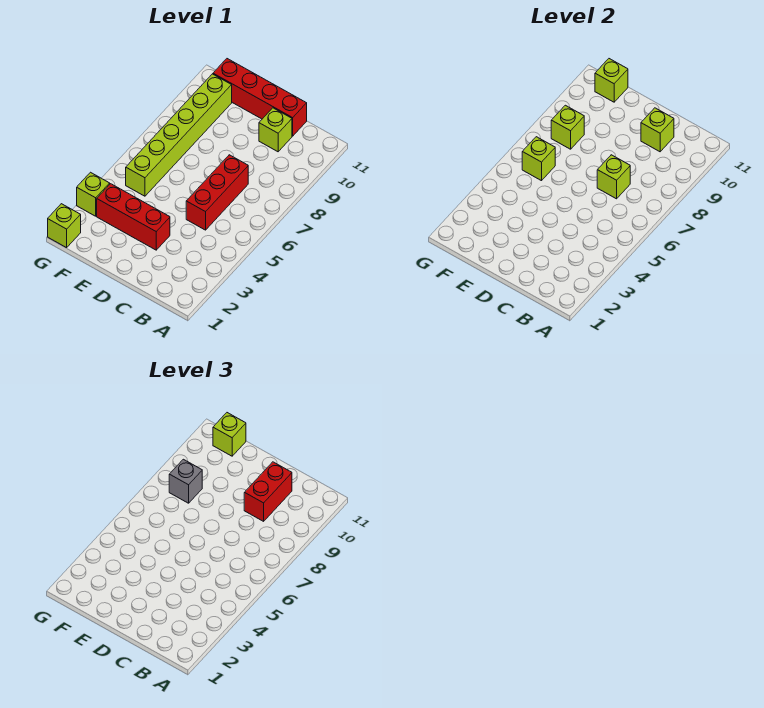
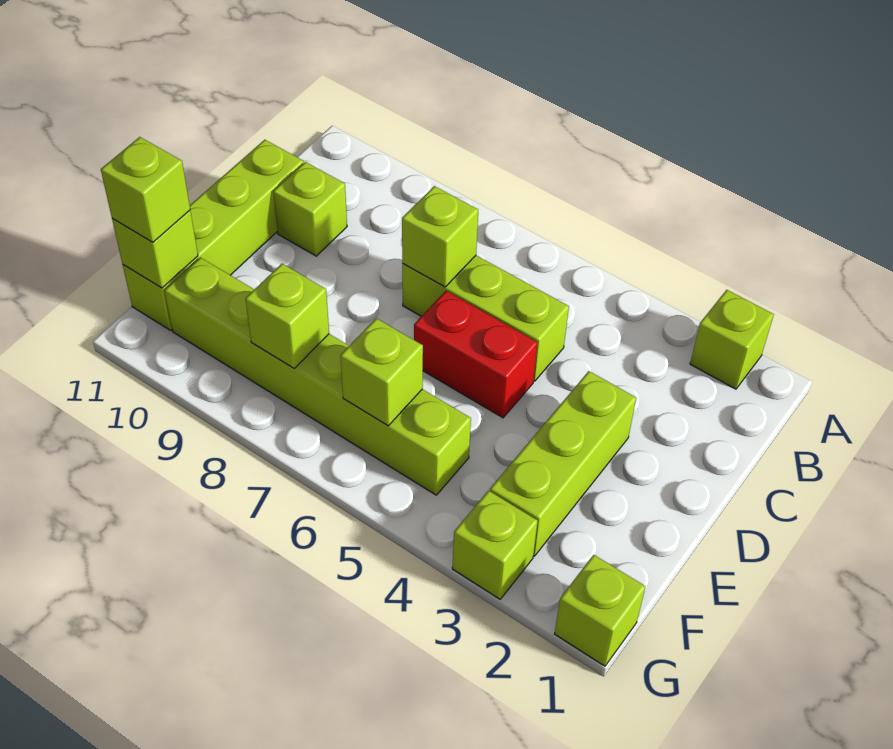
red brick C5:C7 level 1 -> lime brick C5:C7 level 1
red brick C9:C10 level 3 -> red brick D5:D6 level 1
lime brick C10 level 2 -> lime brick A2 level 1
red brick C11:F11 level 1 -> lime brick C11:F11 level 1
red brick D3:F3 level 1 -> lime brick D3:F3 level 1
grey brick F8 level 3 -> none

